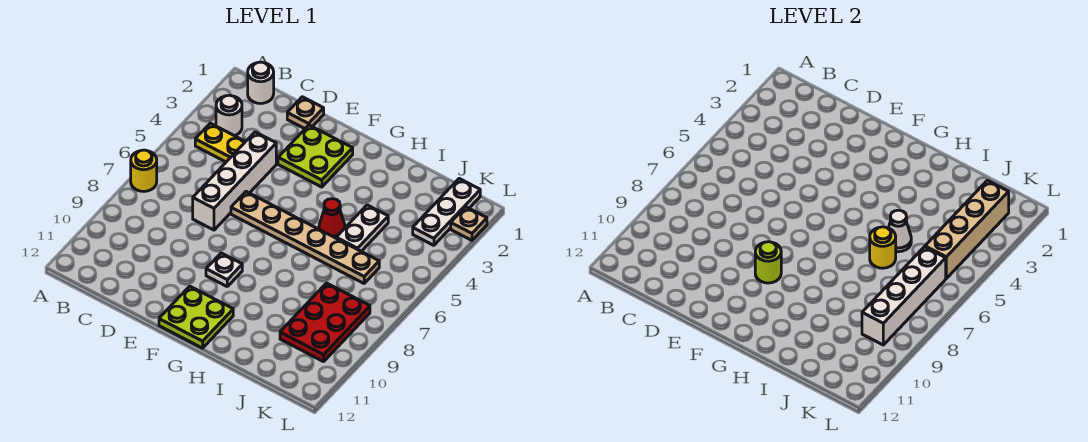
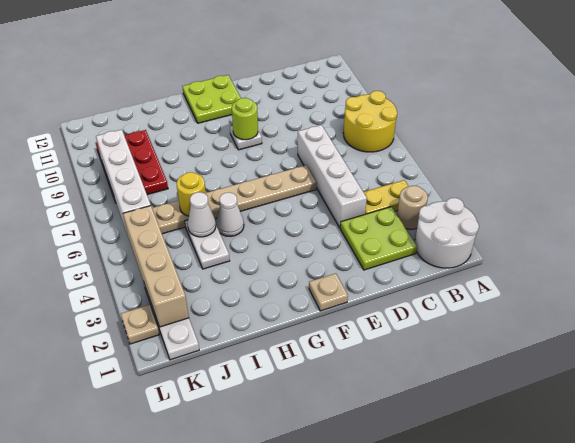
yellow round brick A7 level 1 -> yellow round brick A7:B8 level 1
white round brick B1 level 1 -> white round brick A1:B2 level 1
white round brick B3 level 1 -> tan round brick B3 level 1
tan plate D1 level 1 -> tan plate F1 level 1
lime plate E2:F3 level 1 -> lime plate C2:D3 level 1
red cone H5 level 1 -> white cone H5 level 1

